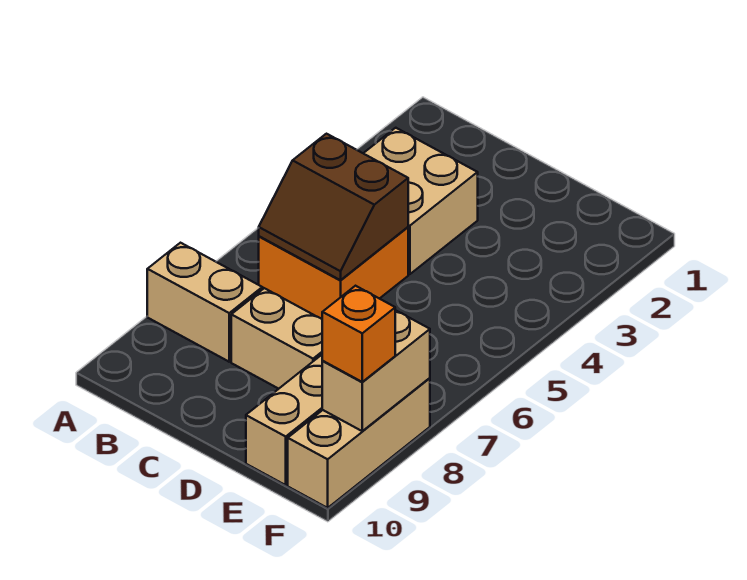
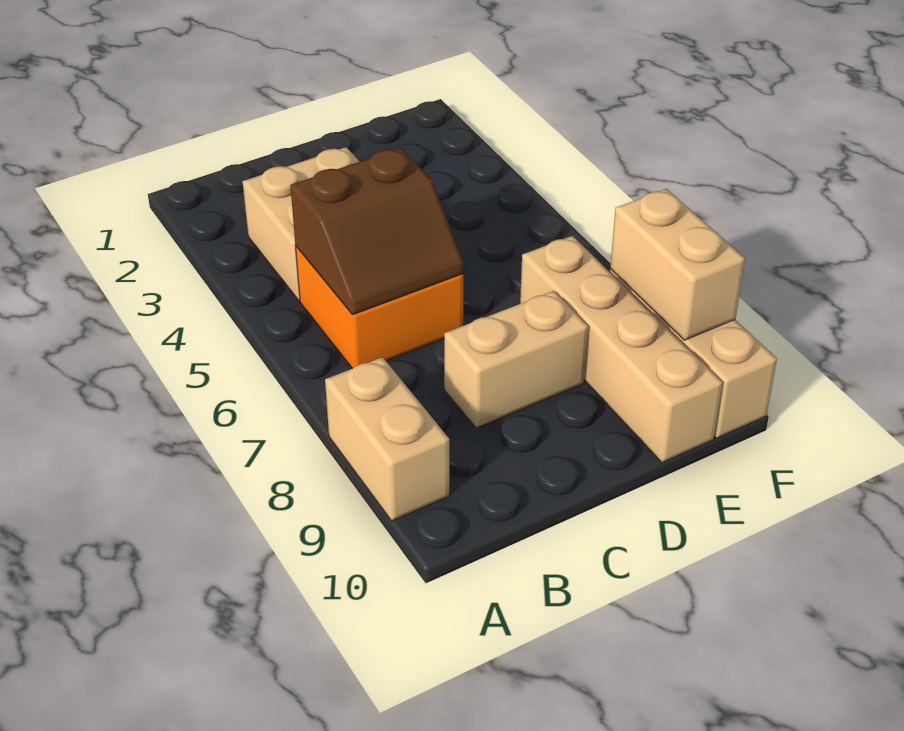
tan brick A8:B8 level 1 -> tan brick A8:A9 level 1
orange brick F9 level 3 -> none

